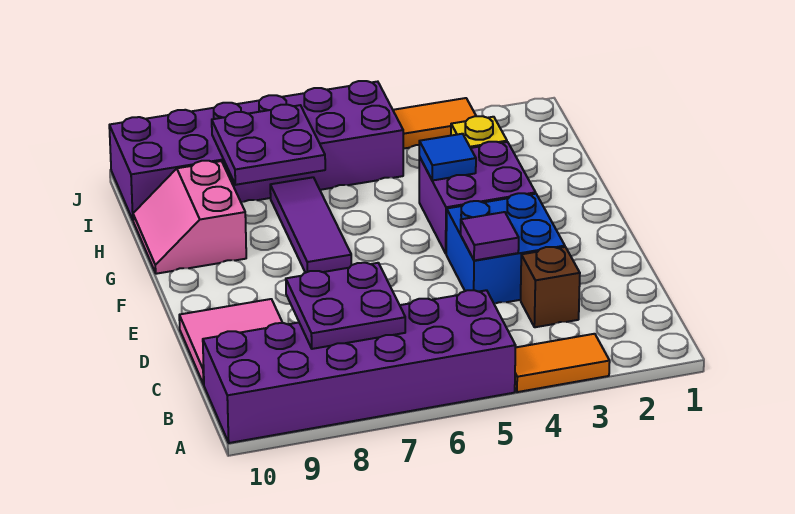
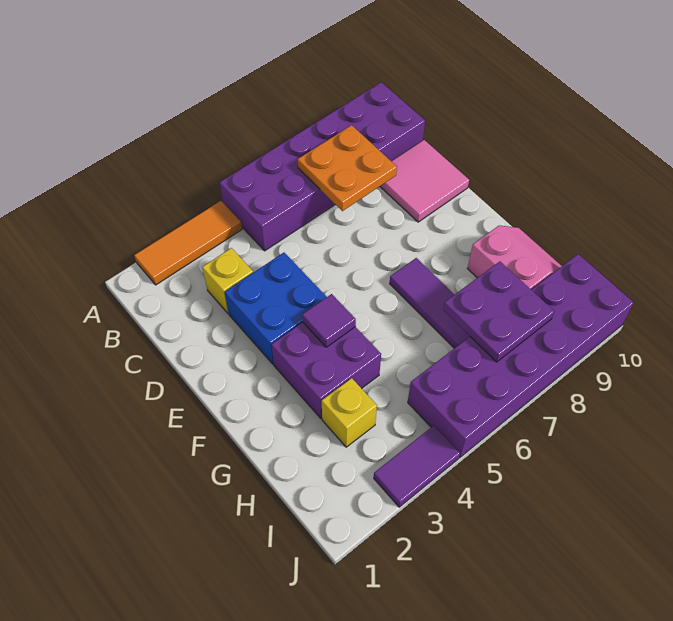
orange tile A3:A4 level 1 -> orange tile A2:A4 level 1
purple plate B7:C8 level 2 -> orange plate B7:C8 level 2
brown brick C3 level 1 -> yellow brick C3 level 1
purple tile D4 level 2 -> purple tile F4 level 2
blue tile G4 level 2 -> none
orange tile J3:J4 level 1 -> purple tile J3:J4 level 1

